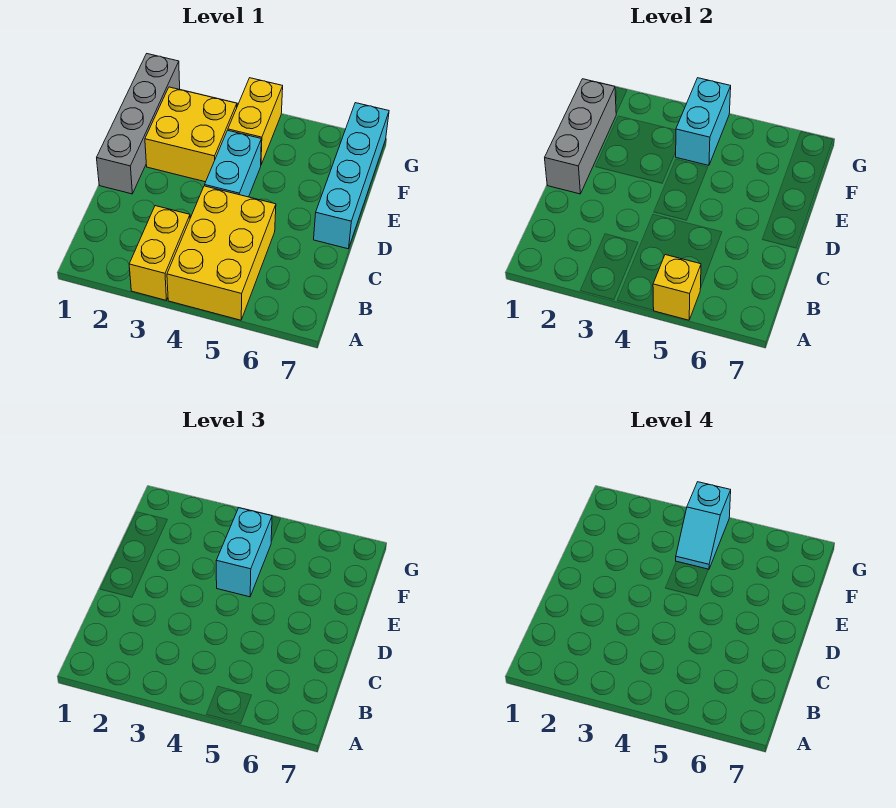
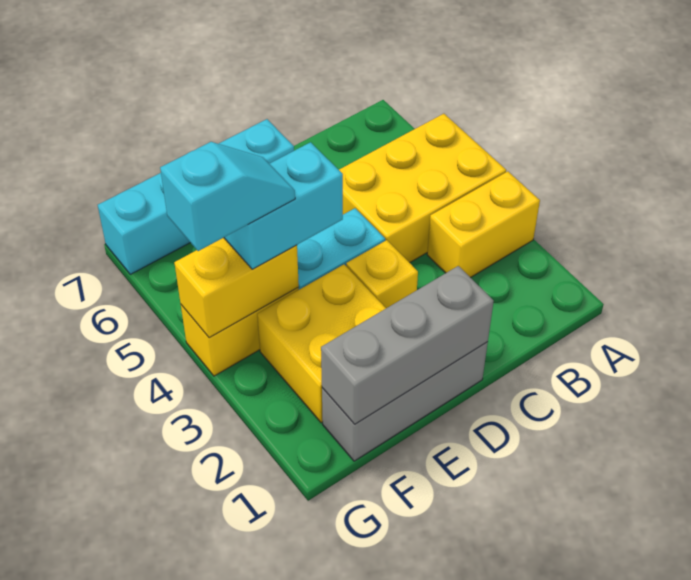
yellow brick A5 level 2 -> yellow brick D3 level 1
grey brick D1:G1 level 1 -> grey brick D1:F1 level 1
cyan brick F4:G4 level 2 -> yellow brick F4:G4 level 2

